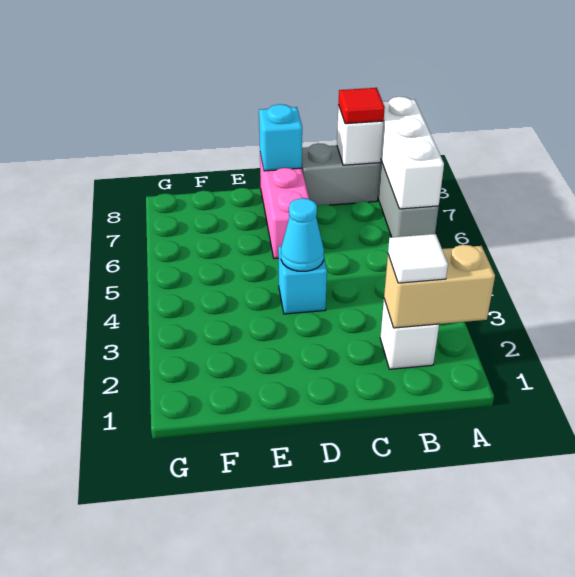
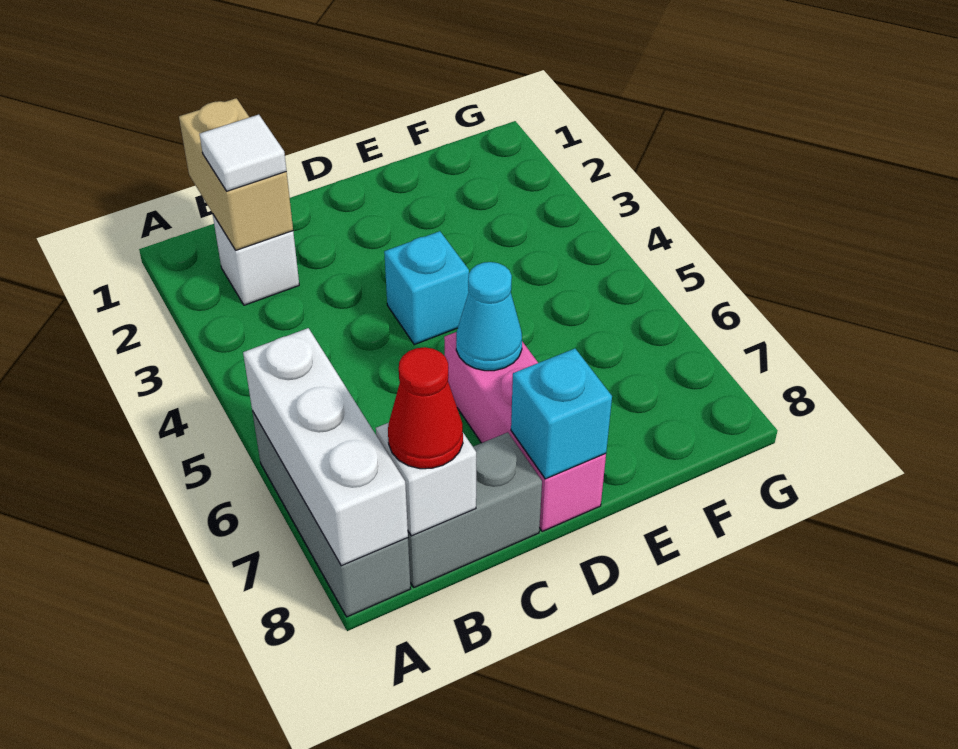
tan brick A2:B2 level 2 -> tan brick B1:B2 level 2
red tile B8 level 3 -> red cone B8 level 3
cyan cone D4 level 2 -> cyan cone D6 level 2

